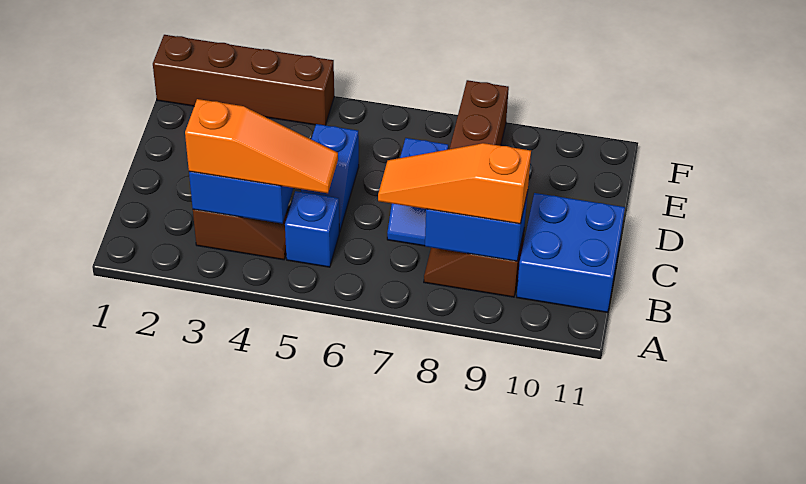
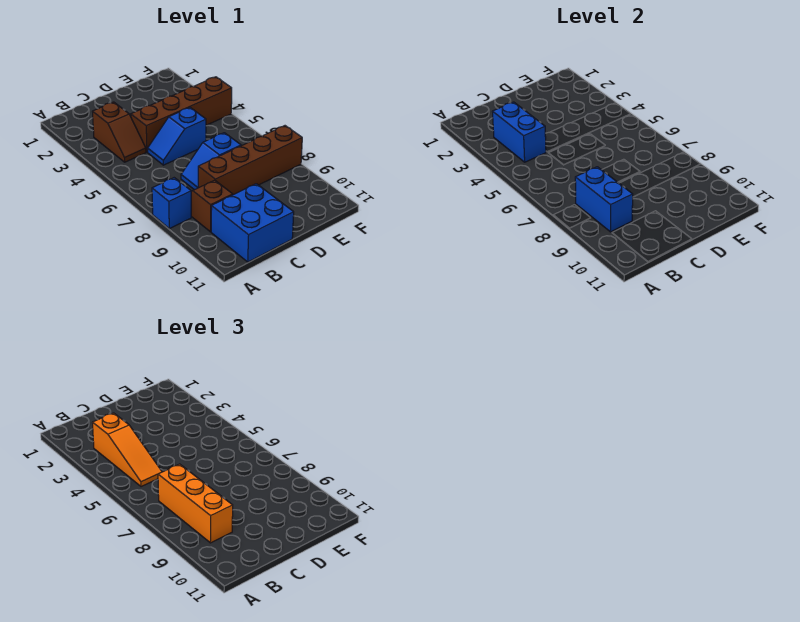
blue brick B5 level 1 -> blue brick A8 level 1
orange slope B7:B9 level 3 top 9 -> orange brick B7:B9 level 3
brown brick F1:F4 level 1 -> brown brick C4:F4 level 1

